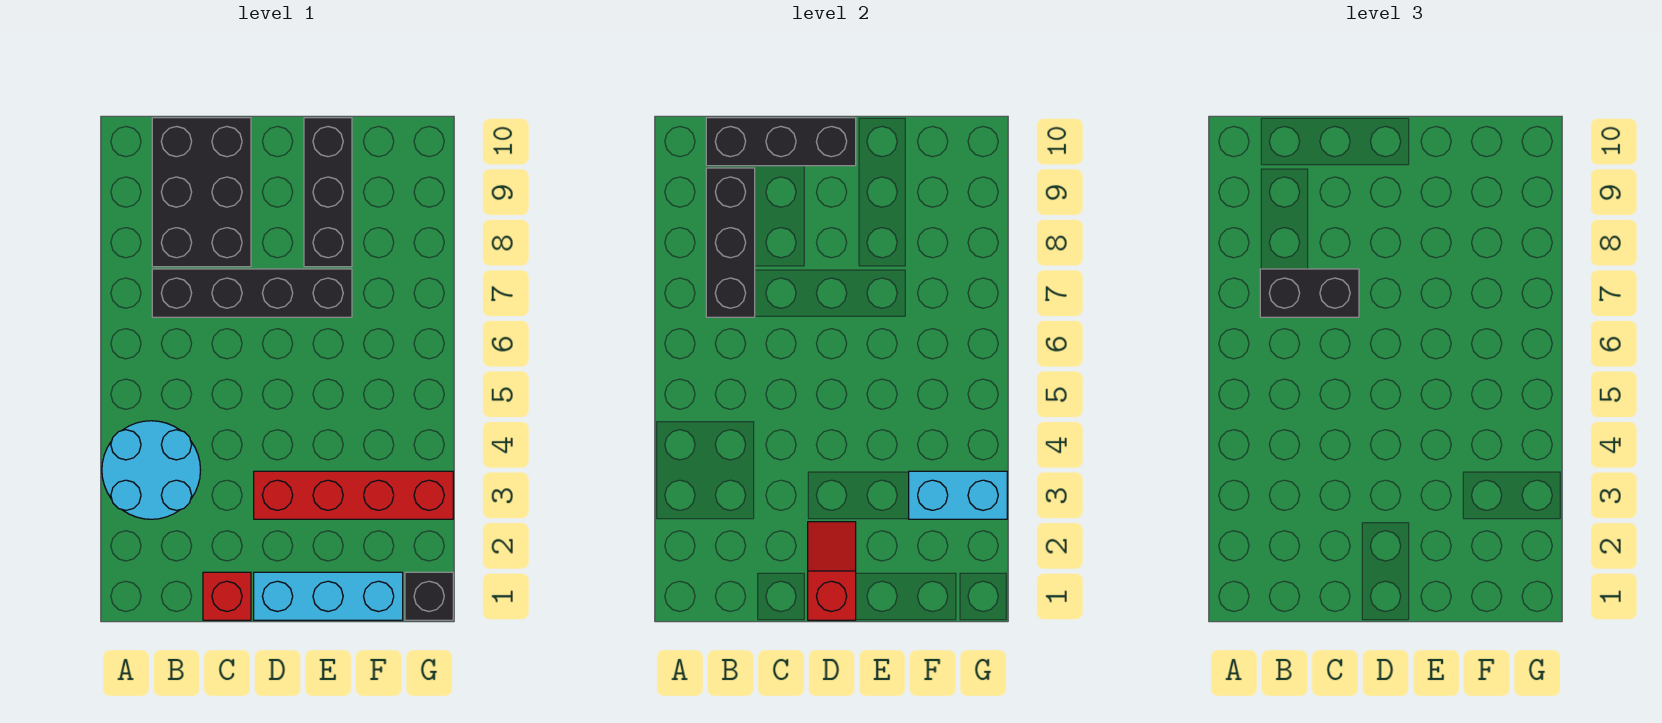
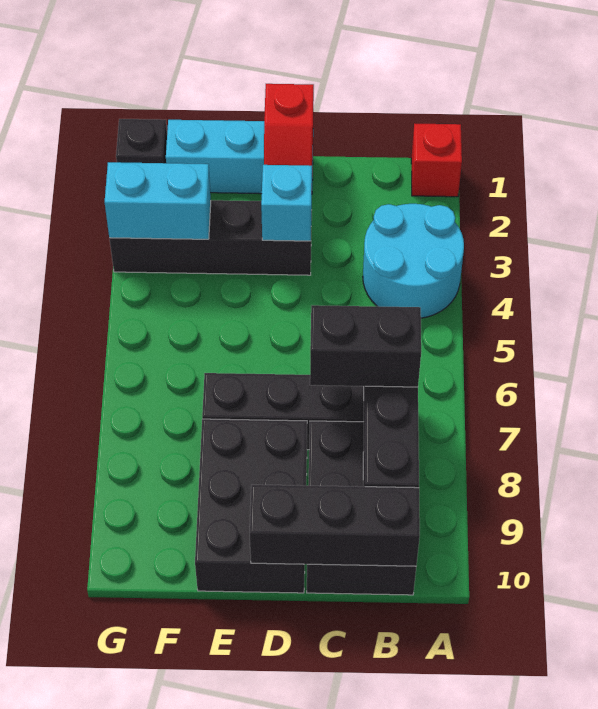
red brick C1 level 1 -> red brick A1 level 1
red brick D3:G3 level 1 -> black brick D3:G3 level 1
none -> cyan brick D3 level 2
black brick E8:E10 level 1 -> black brick D8:E10 level 1

